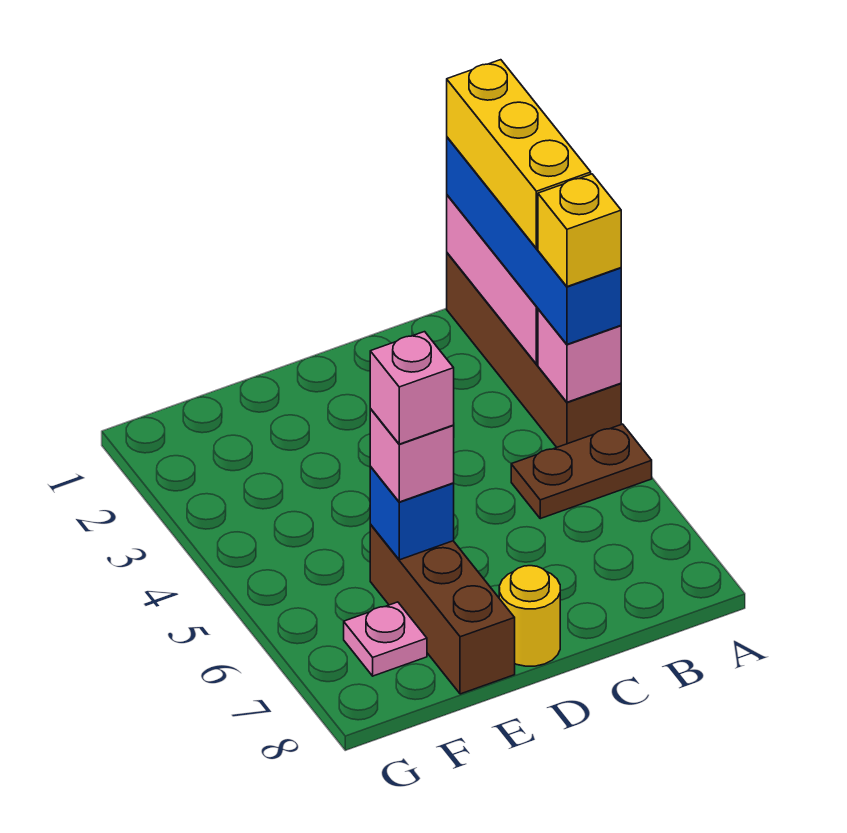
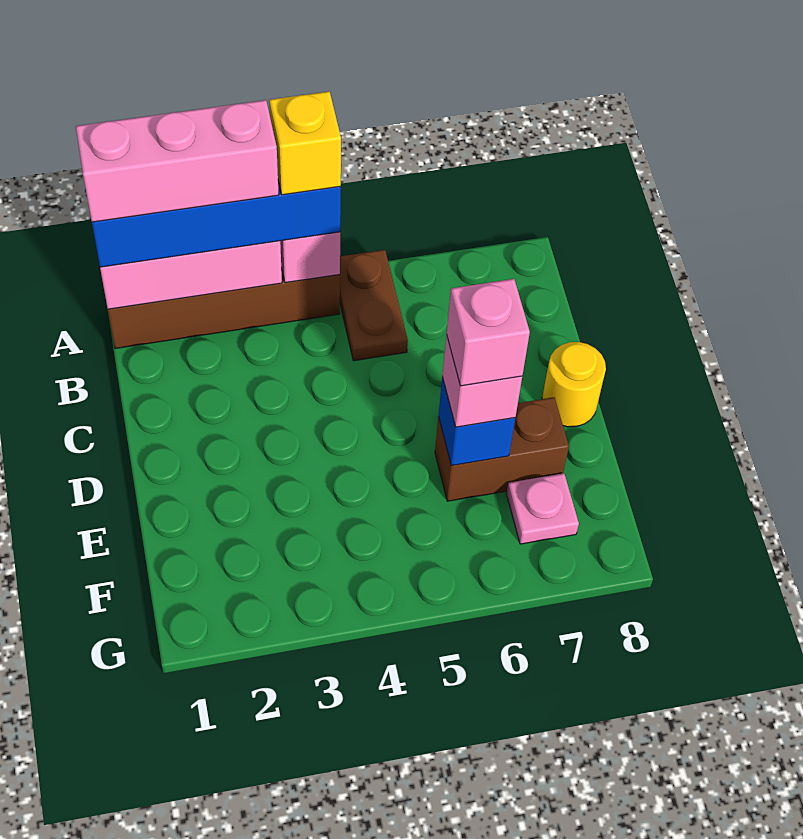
yellow brick A1:A3 level 4 -> pink brick A1:A3 level 4
brown brick E6:E8 level 1 -> brown brick E6:E7 level 1

